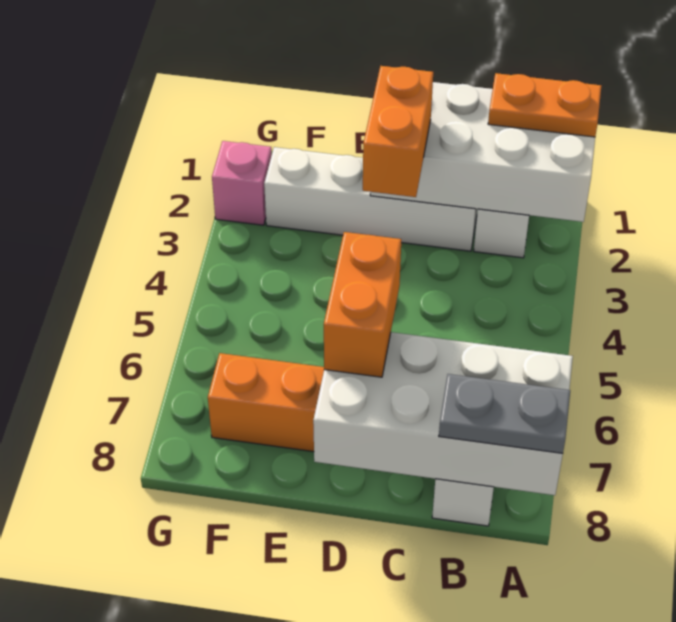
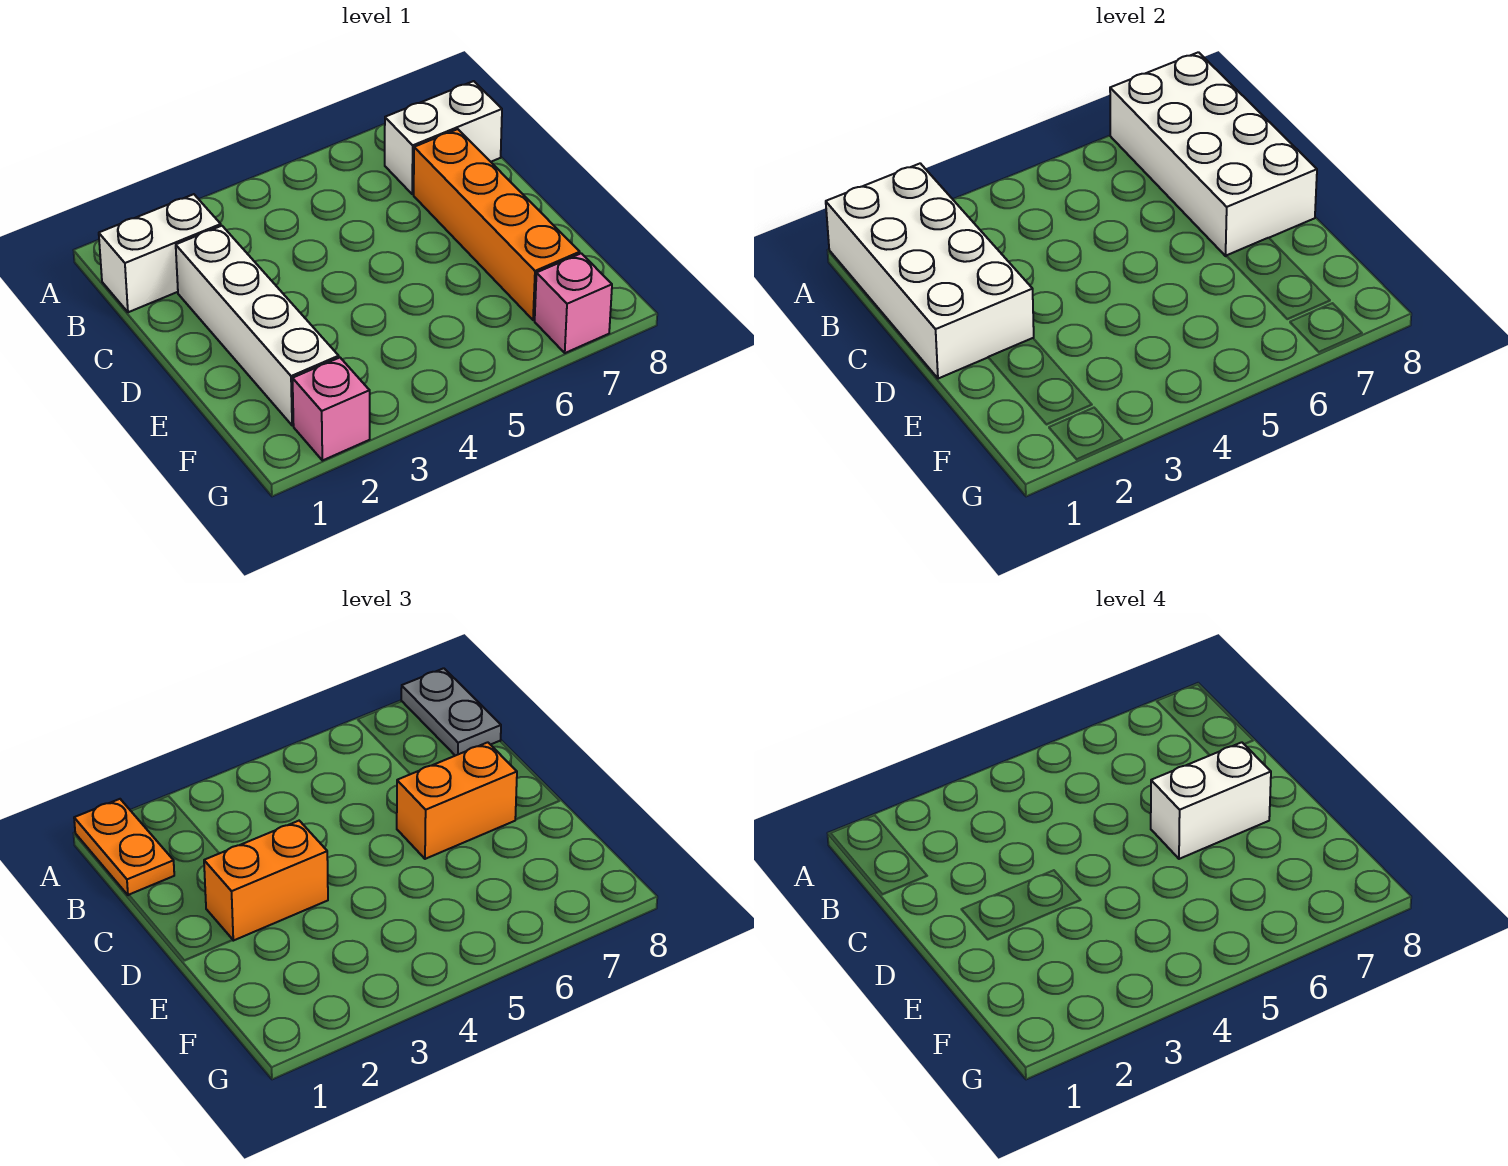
none -> white brick D6:D7 level 4
none -> pink brick G7 level 1

